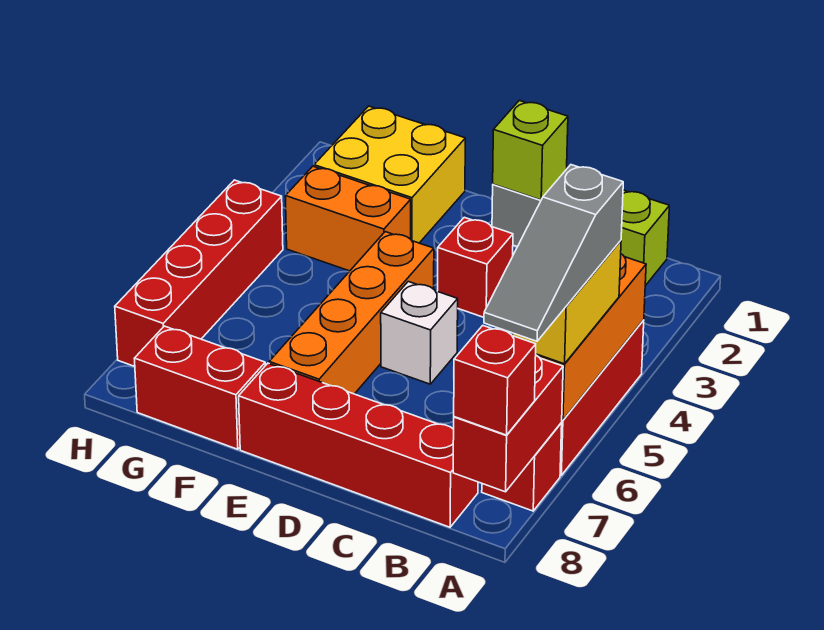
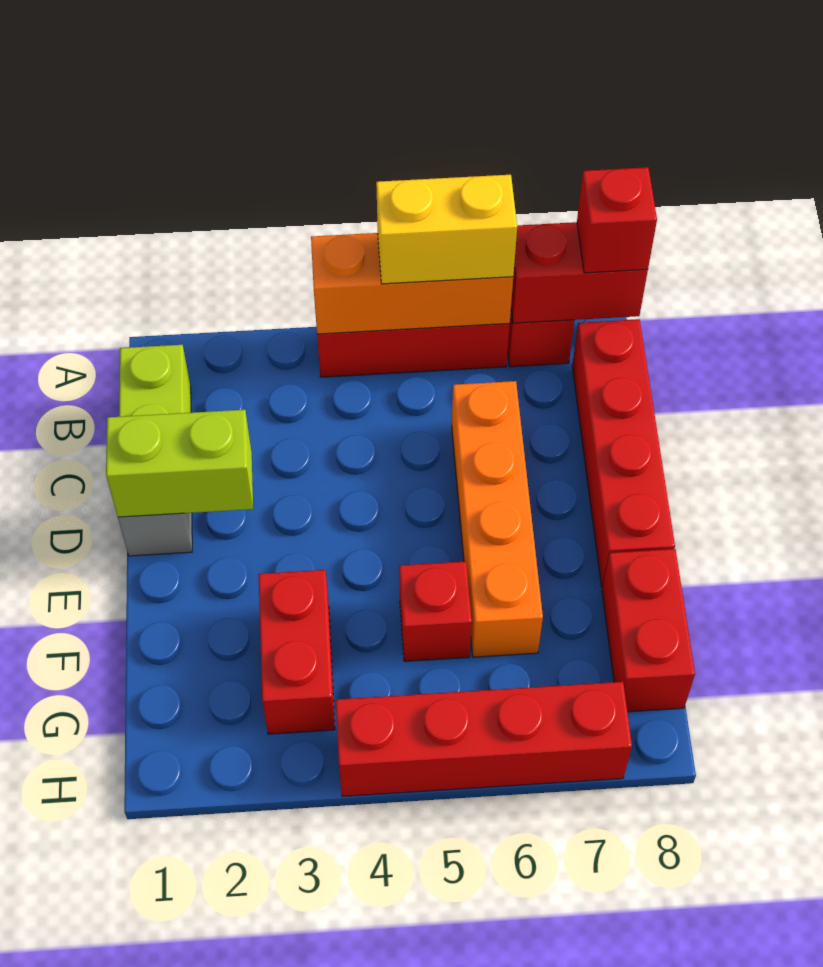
grey slope A5:A7 level 4 top 5 -> none
lime brick D1 level 2 -> lime brick D1:D2 level 2
red brick D3 level 1 -> red brick F5 level 1
white brick D5 level 1 -> none
orange brick E4:E7 level 1 -> orange brick C6:F6 level 1
yellow brick F1:G2 level 1 -> none
orange brick F3:G3 level 1 -> red brick F3:G3 level 1

